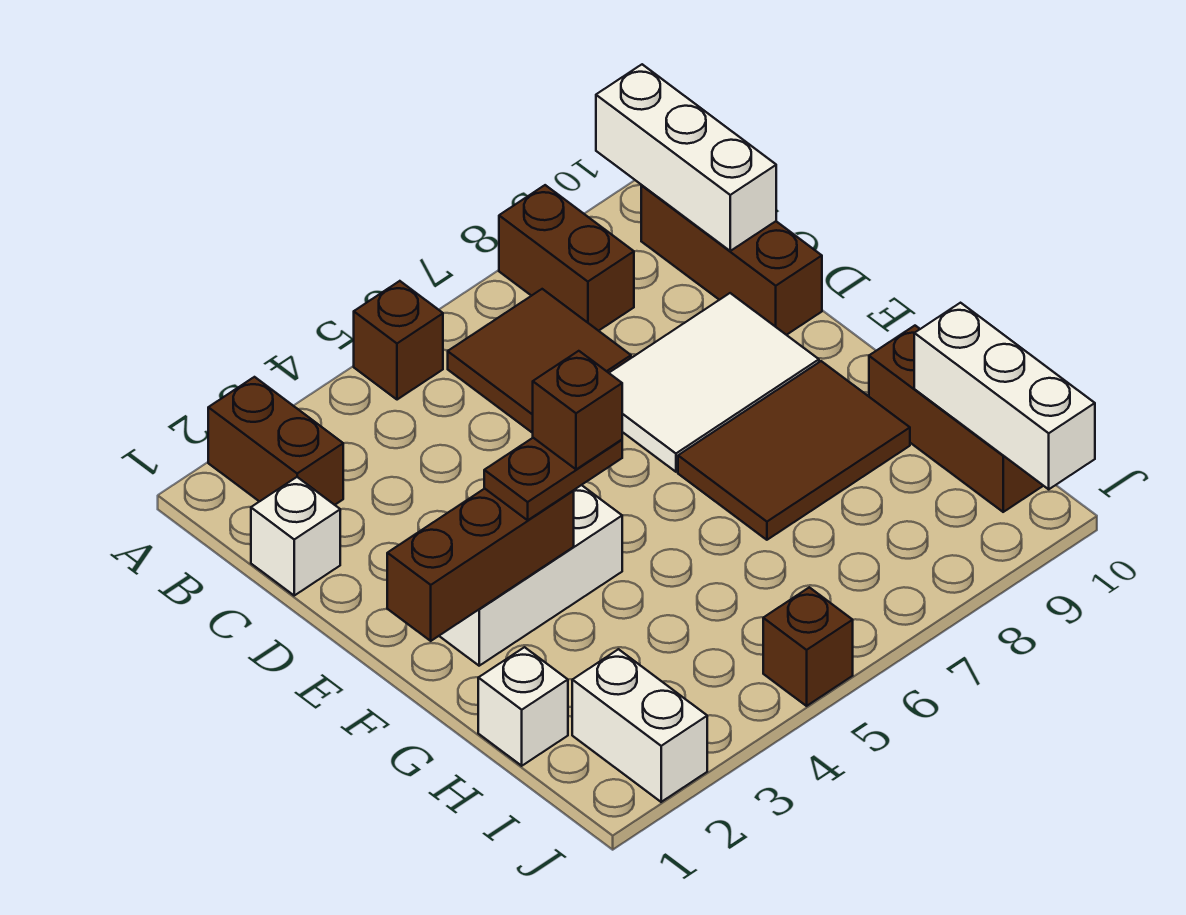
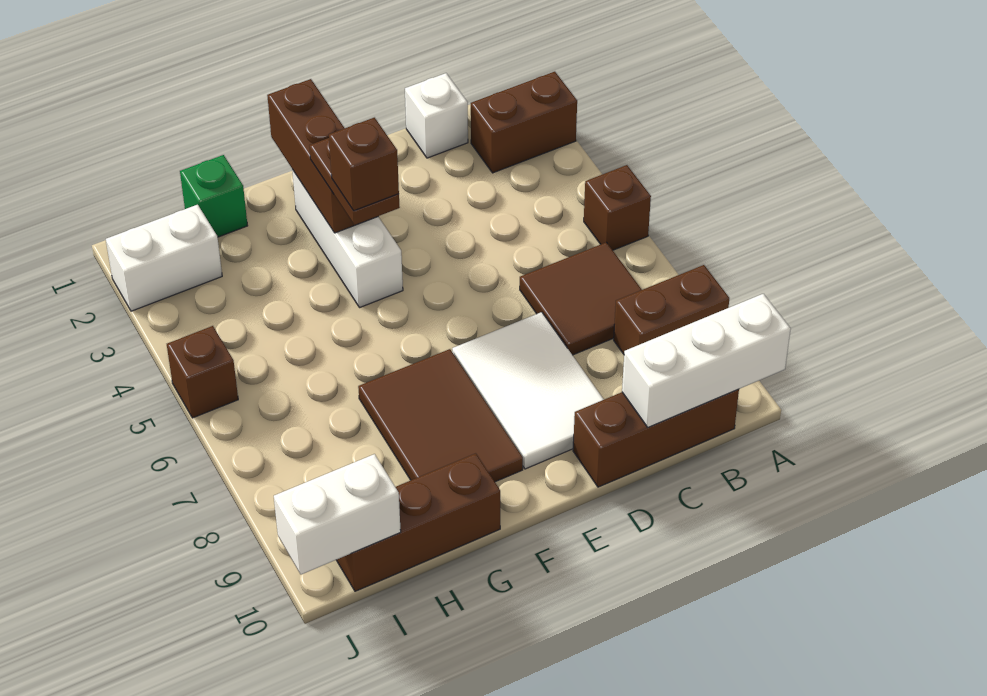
white brick H1 level 1 -> green brick H1 level 1
white brick H10:J10 level 2 -> white brick I10:J10 level 2

